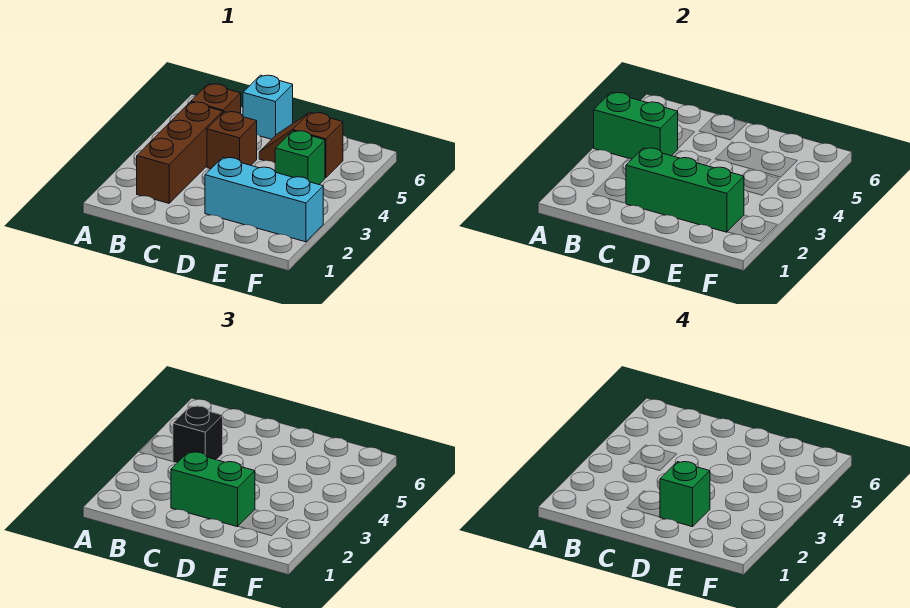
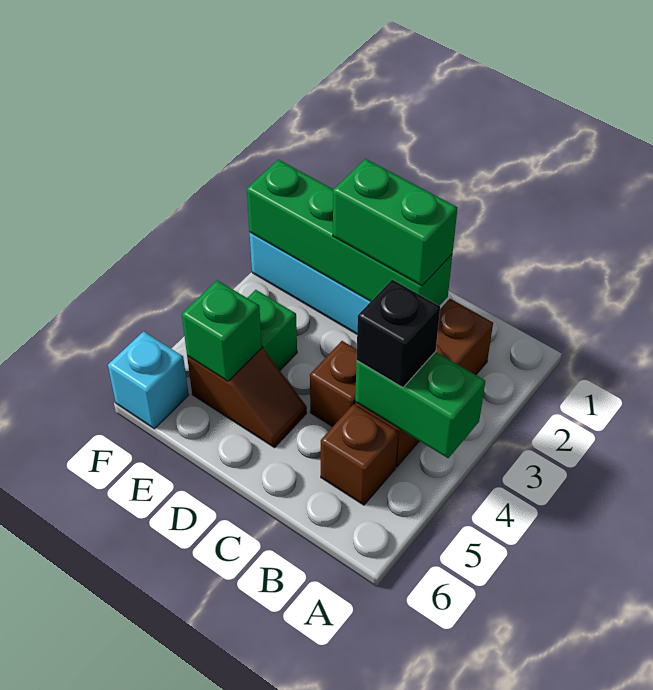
green brick C2:E2 level 2 -> green brick C2:F2 level 2
cyan brick C6 level 1 -> cyan brick F6 level 1
green brick D2 level 4 -> green brick E5 level 2

